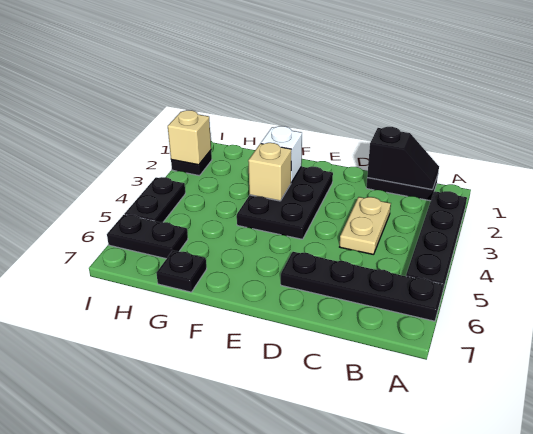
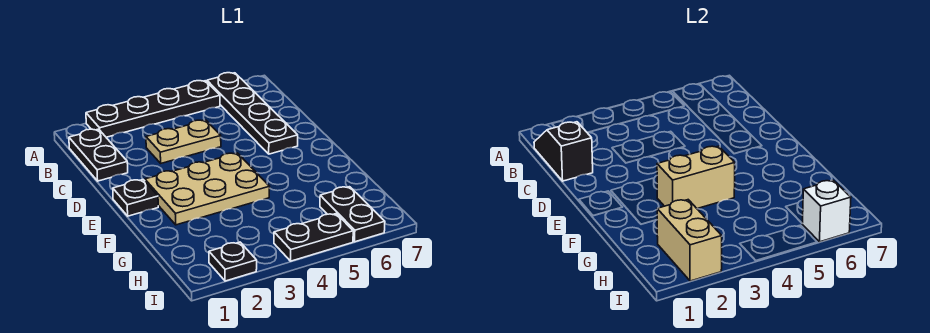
black plate E2:F4 level 1 -> tan plate E2:F4 level 1
white brick F2 level 2 -> white brick I6 level 2
tan brick F3 level 2 -> tan brick F3:F4 level 2
black plate G7 level 1 -> black plate E1 level 1
tan brick I2 level 2 -> tan brick H2:I2 level 2

